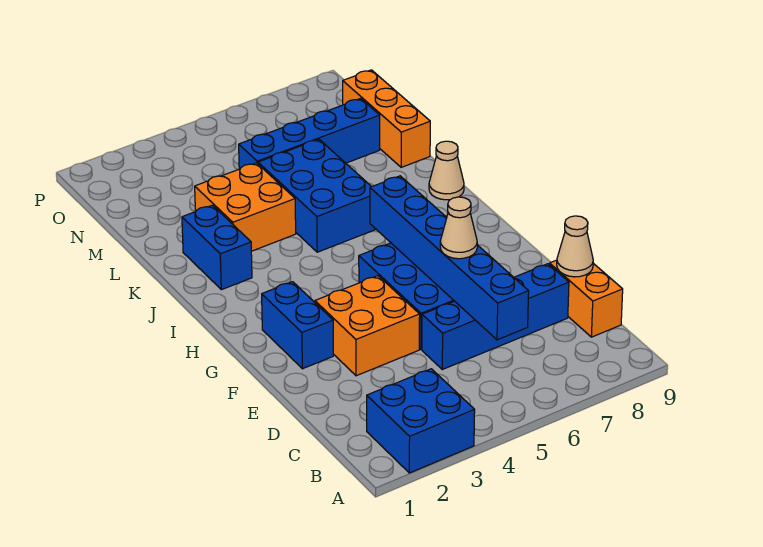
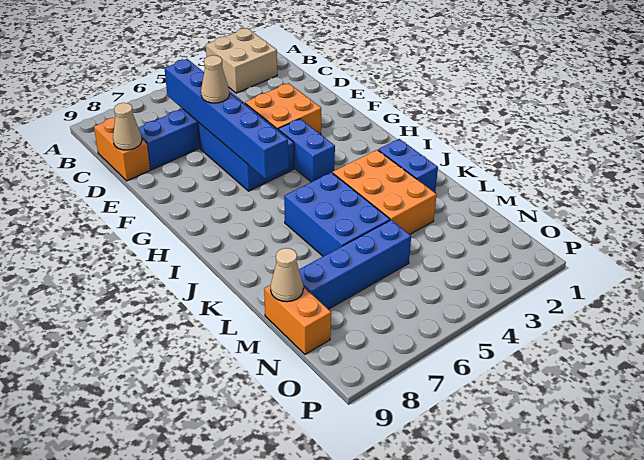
blue brick A2:B3 level 1 -> tan brick A2:B3 level 1
blue brick F2:G2 level 1 -> blue brick G4:H4 level 1
tan cone J9 level 1 -> tan cone M9 level 2
orange brick K3:L4 level 1 -> orange brick J3:L4 level 1
orange brick L9:N9 level 1 -> orange brick M9:N9 level 1

